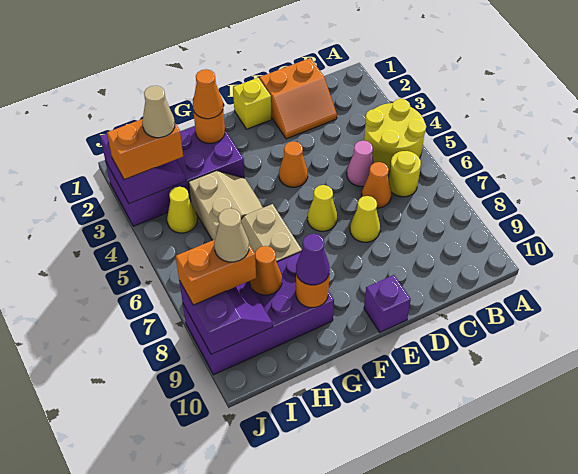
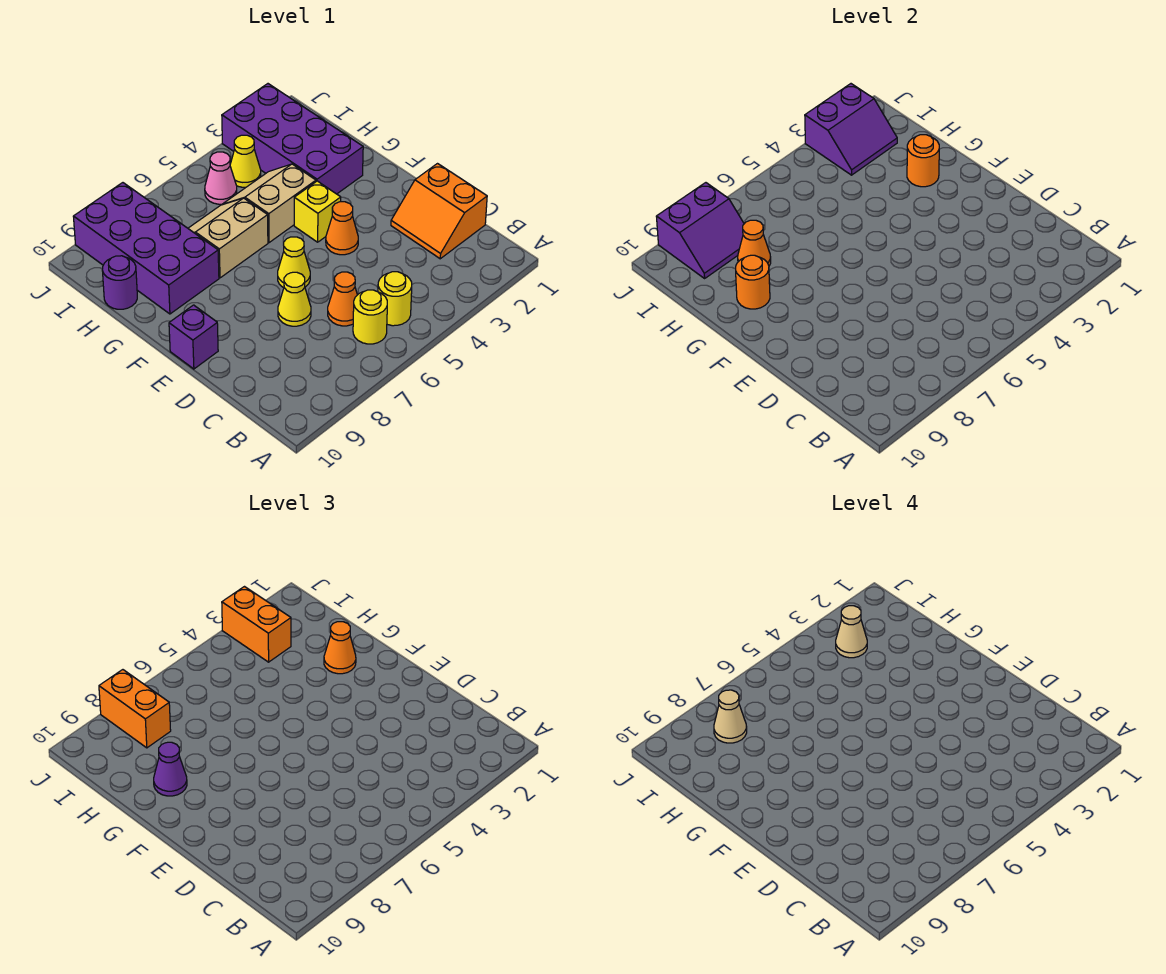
yellow round brick A4:B5 level 1 -> yellow round brick B5 level 1
pink cone C5 level 1 -> pink cone I5 level 1
yellow brick E1 level 1 -> yellow brick F4 level 1
tan slope G4:H5 level 1 top H -> tan slope G4:H5 level 1 top G
none -> purple round brick H10 level 1

